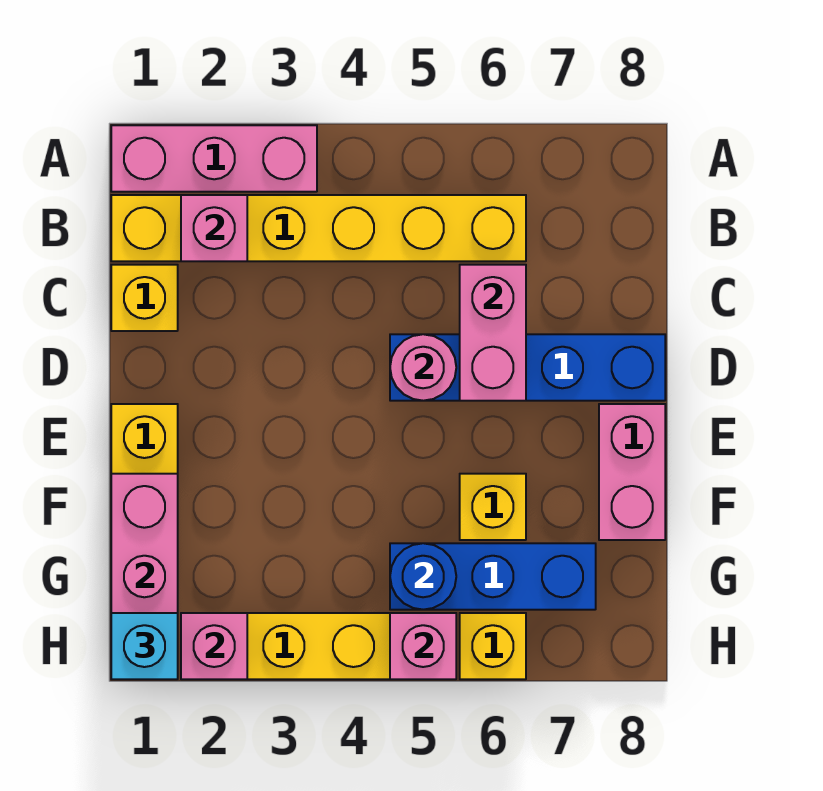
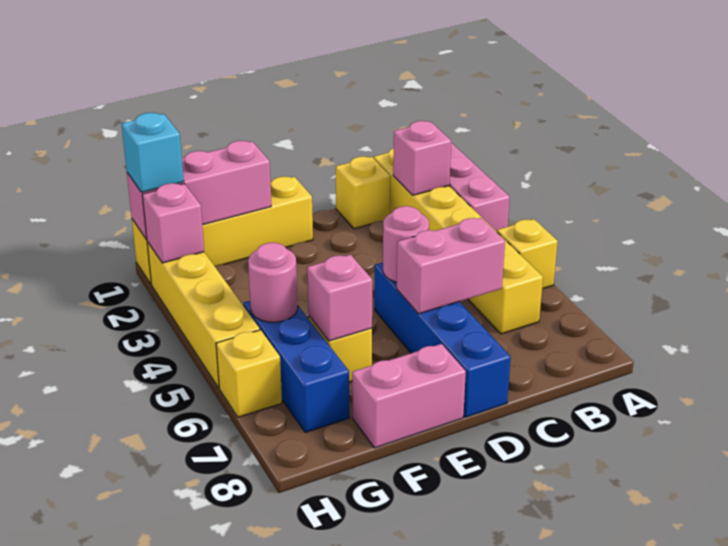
none -> yellow brick A5 level 1
blue round brick G5 level 2 -> pink round brick G5 level 2
pink brick H5 level 2 -> pink brick F6 level 2

